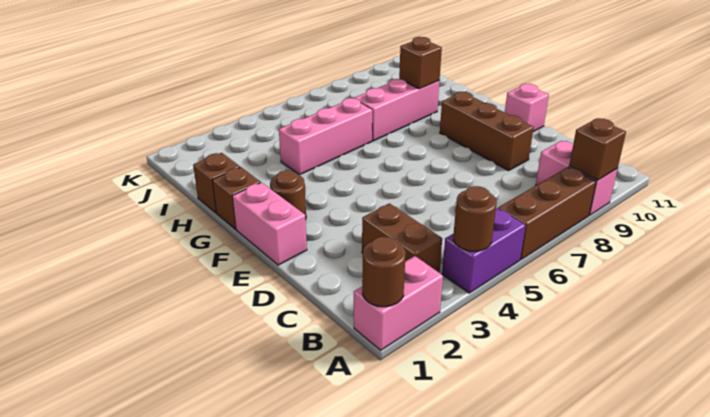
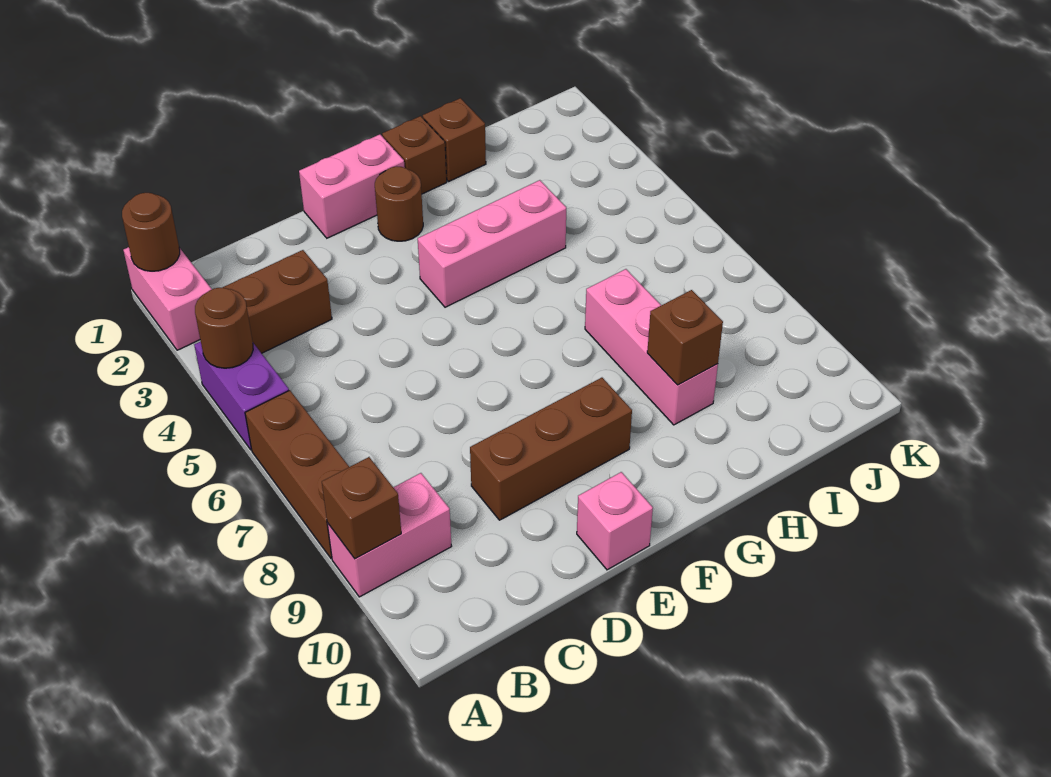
pink brick H4:H6 level 1 -> pink brick F4:H4 level 1

